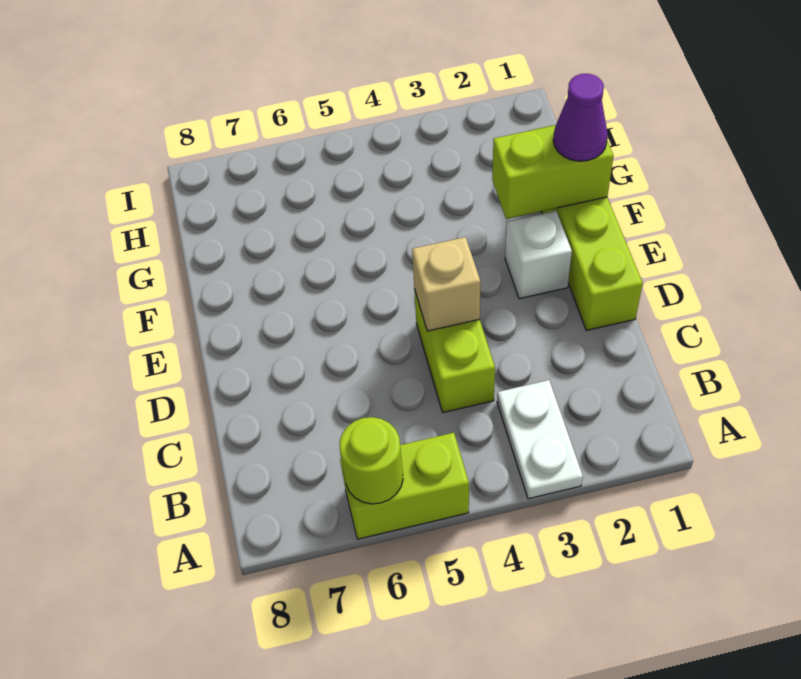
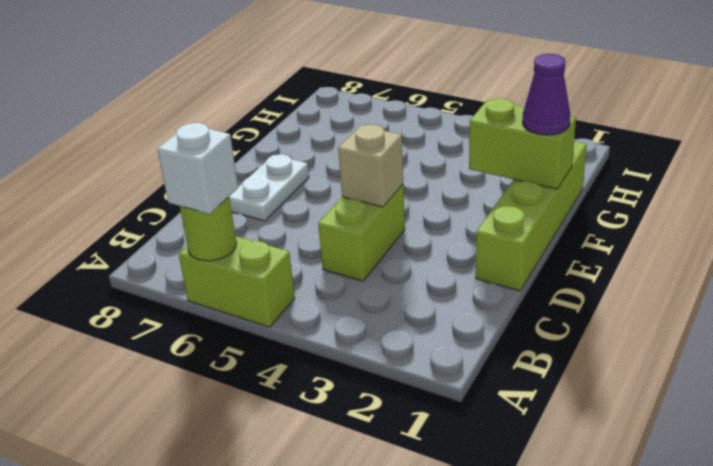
white plate A3:B3 level 1 -> white plate D7:E7 level 1
white brick E2 level 1 -> white brick A6 level 3

